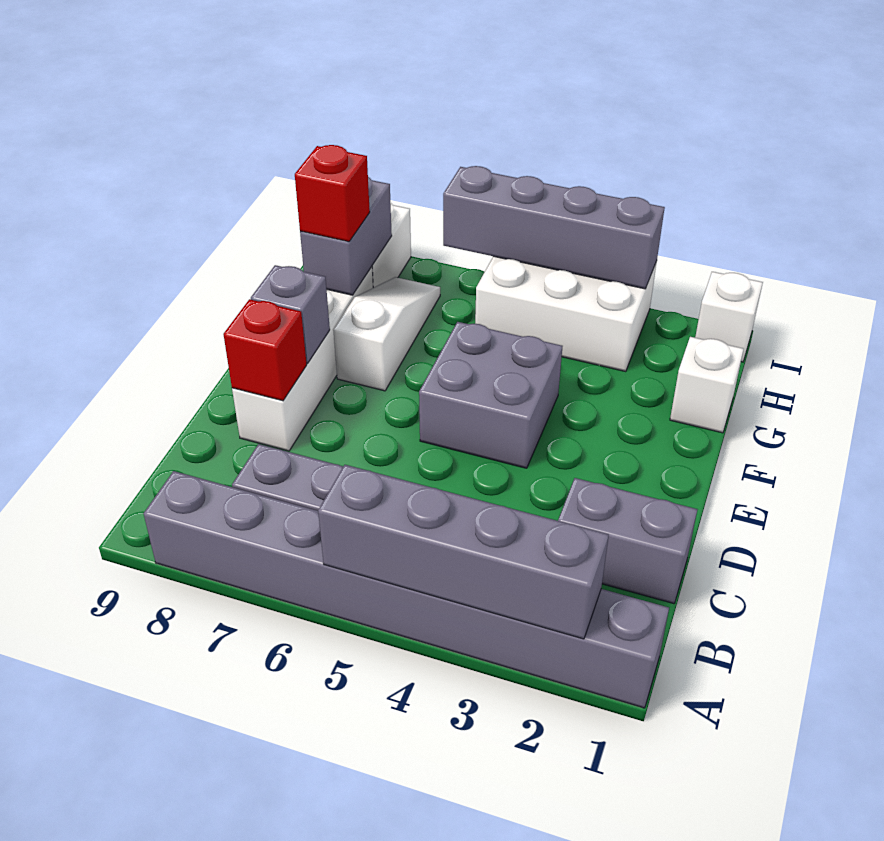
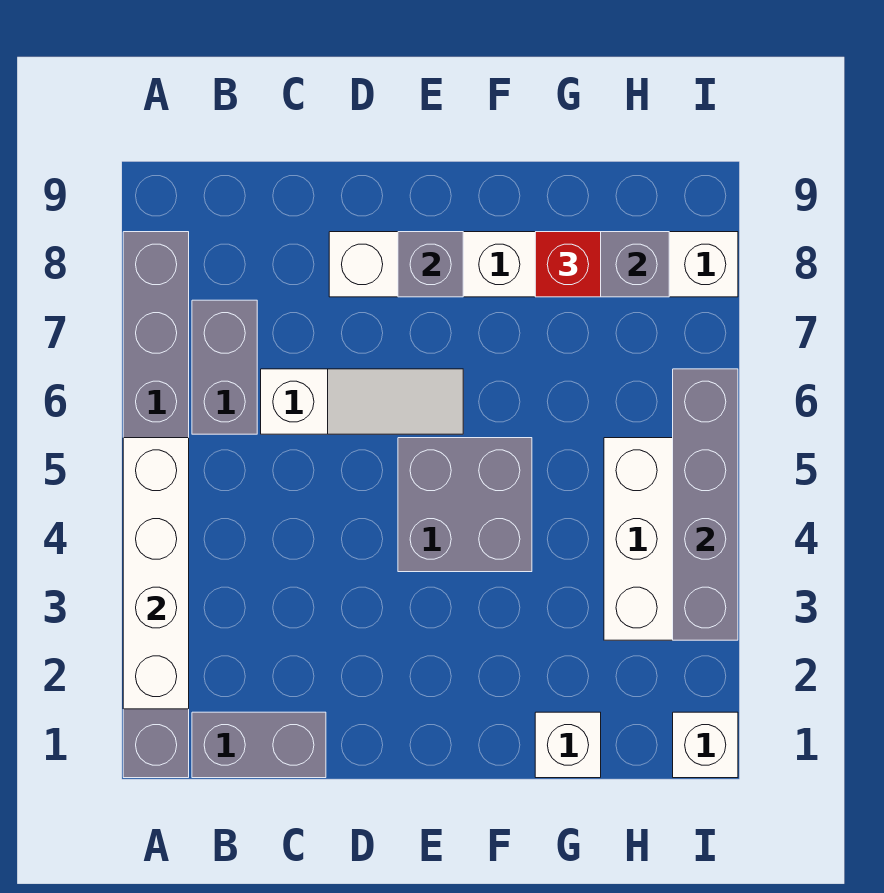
grey brick A2:A5 level 2 -> white brick A2:A5 level 2
grey brick C1:C2 level 1 -> grey brick B1:C1 level 1
red brick D8 level 2 -> none
white slope F7:H7 level 1 top F -> white slope C6:E6 level 1 top C

